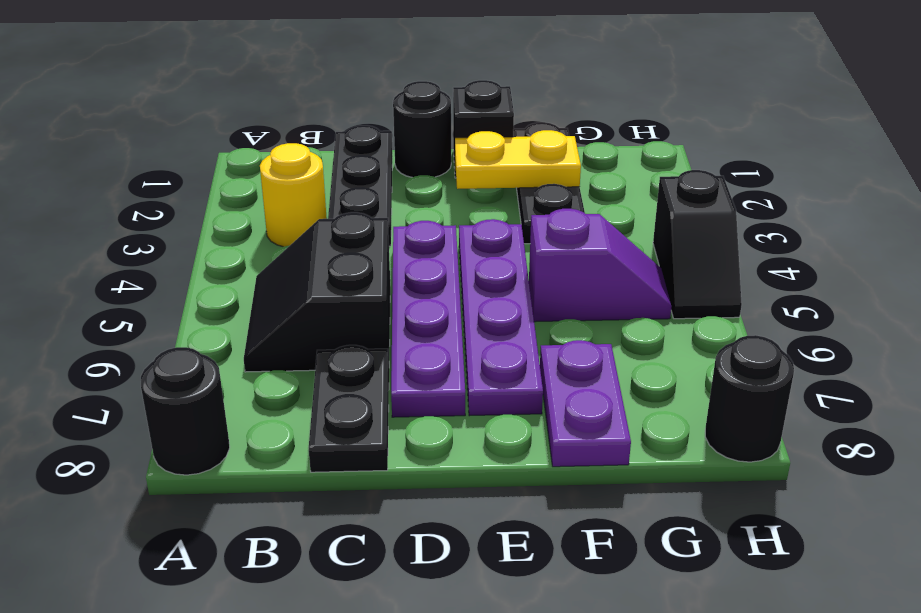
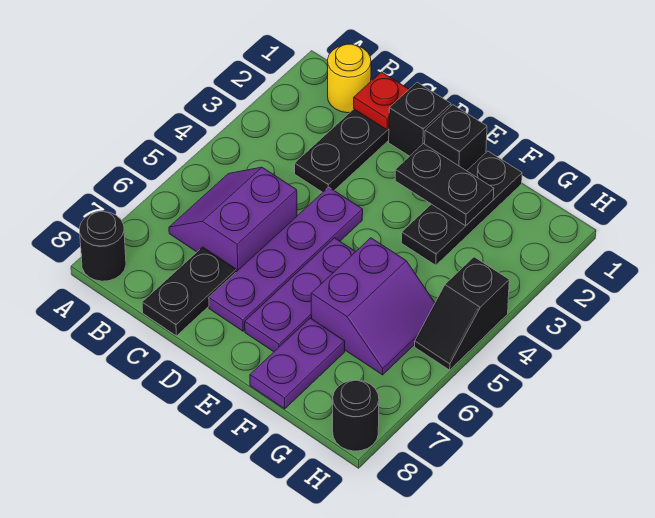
yellow round brick B3 level 1 -> yellow round brick B1 level 1
black slope B5:C6 level 1 top C -> purple slope B5:C6 level 1 top C
none -> red plate C1 level 2
black round brick D1 level 1 -> black brick D1 level 1
yellow plate E2:F2 level 2 -> black plate E2:F2 level 2
purple plate E4:E7 level 1 -> purple plate E5:E7 level 1
purple slope F5:G5 level 1 top F -> purple slope F5:G6 level 1 top F

